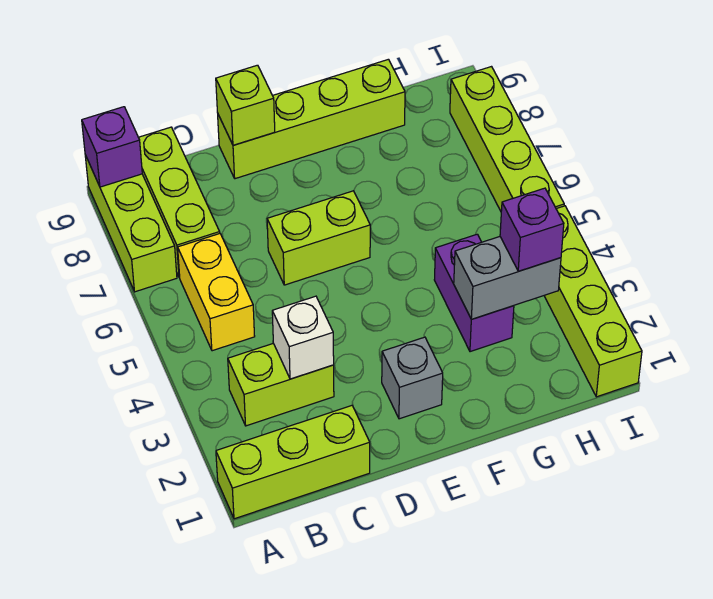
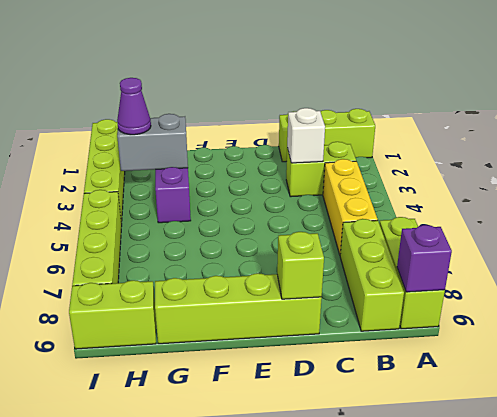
yellow brick B5:B6 level 1 -> yellow brick B4:B6 level 1
lime brick D6:E6 level 1 -> lime brick H9:I9 level 1
grey brick E2 level 1 -> none
purple brick H3 level 3 -> purple cone H3 level 3

